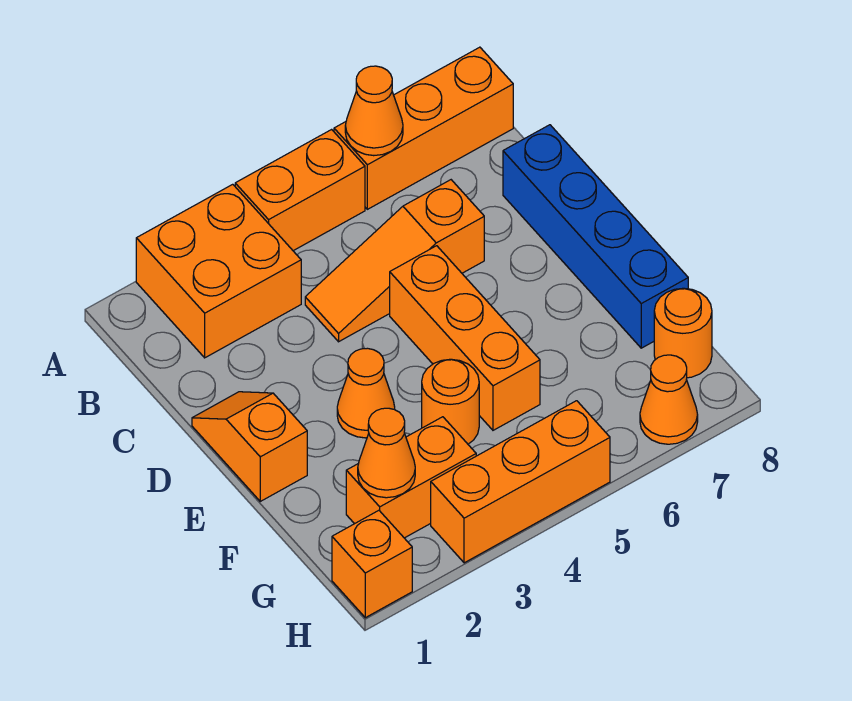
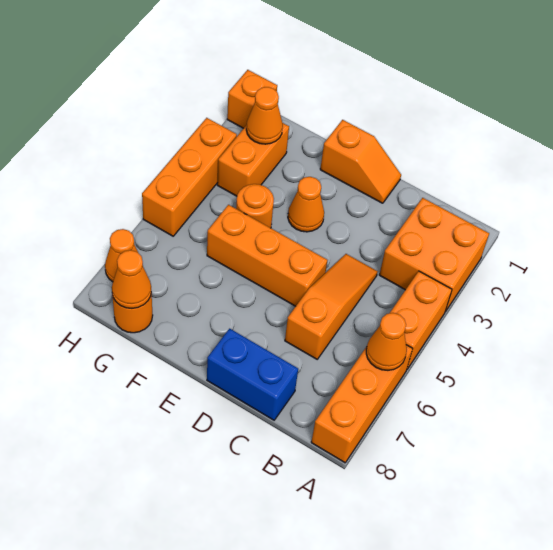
blue brick C8:F8 level 1 -> blue brick C8:D8 level 1
none -> orange cone G8 level 2

